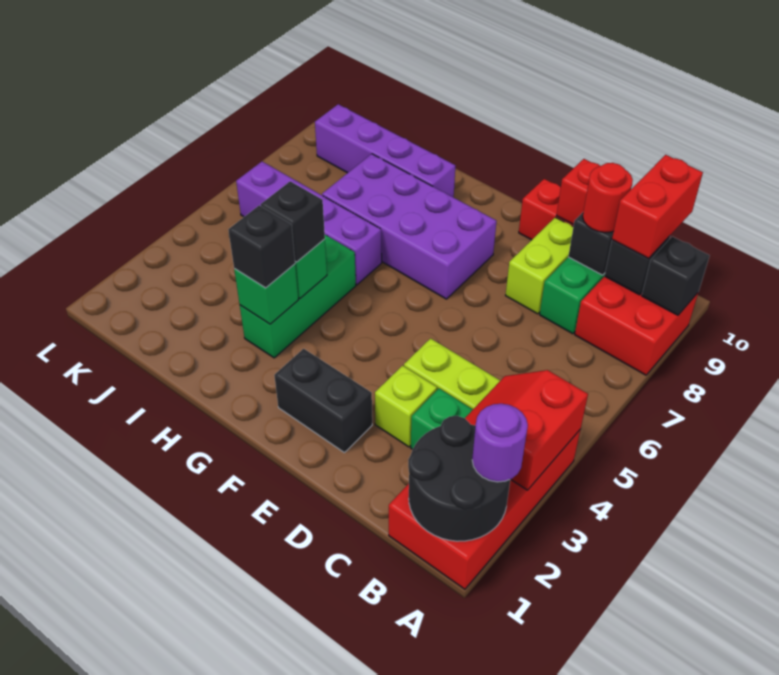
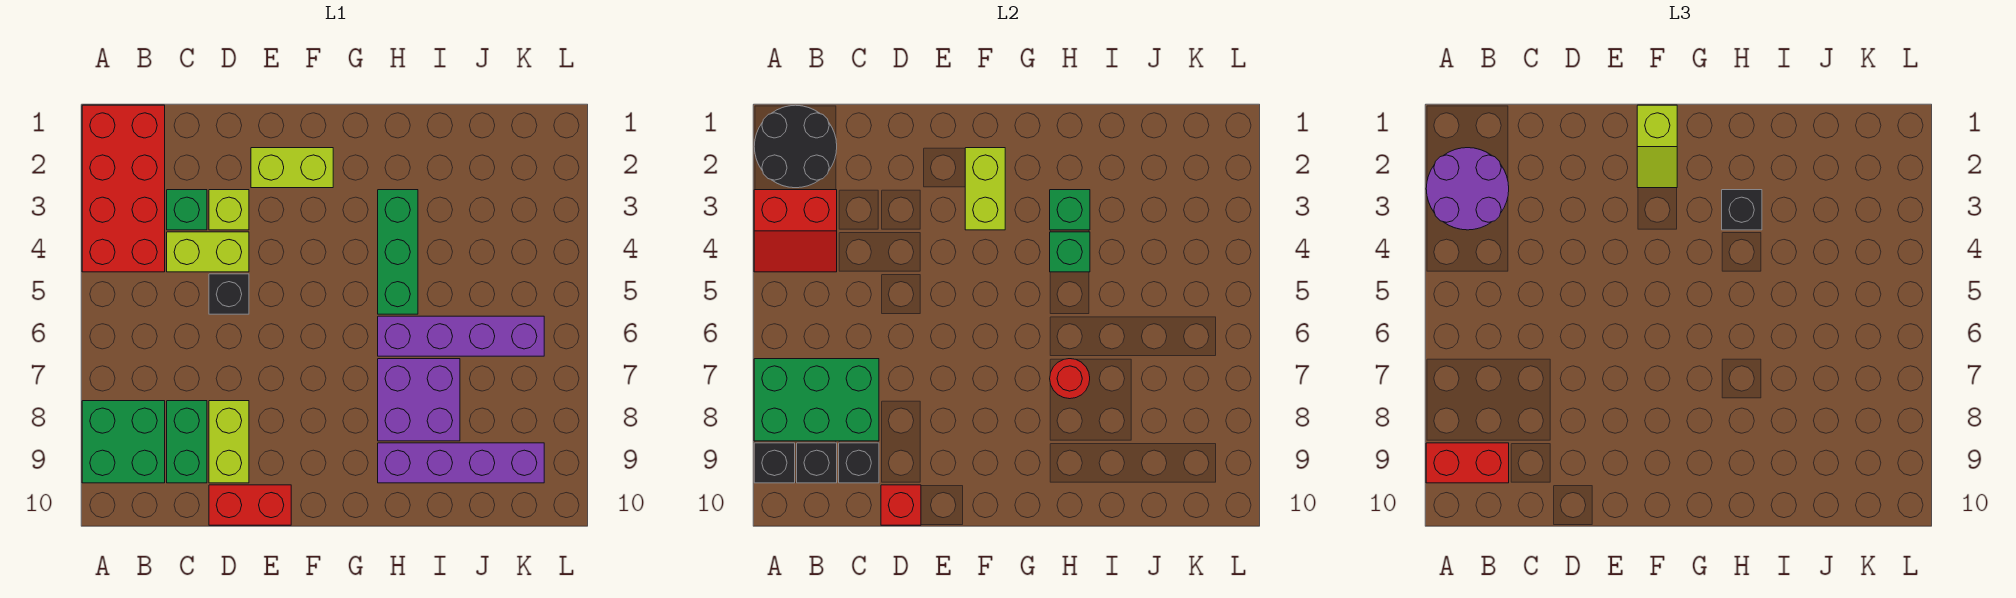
purple round brick A2 level 3 -> purple round brick A2:B3 level 3
red slope A3:B4 level 2 top A -> red slope A3:B4 level 2 top 3
none -> green brick A7:C8 level 2
red brick A8:B9 level 1 -> green brick A8:B9 level 1
red brick B9:B10 level 3 -> red brick A9:B9 level 3
red round brick C9 level 3 -> red round brick H7 level 2
black brick E2:F2 level 1 -> lime brick E2:F2 level 1
none -> lime slope F1:F2 level 3 top 1
none -> lime brick F2:F3 level 2
purple brick F7:I8 level 1 -> purple brick H7:I8 level 1
black brick H4 level 3 -> black brick D5 level 1

